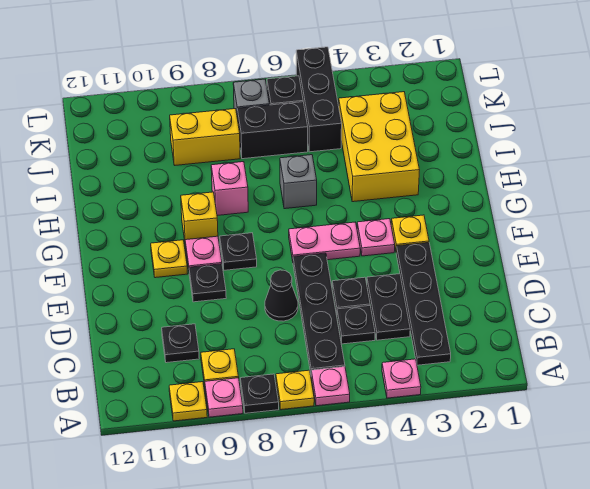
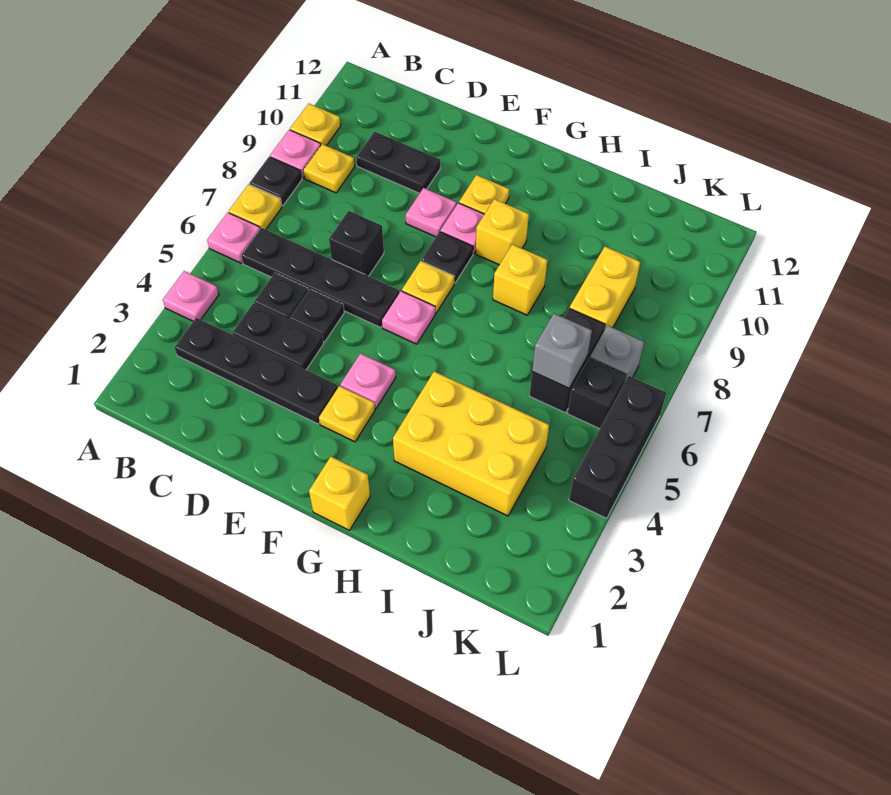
black plate C10 level 1 -> black plate C10:D10 level 1
black cone D7 level 1 -> black brick D7 level 1
black plate E9 level 1 -> pink plate E9 level 1
pink plate F5:F6 level 1 -> pink plate F6 level 1
none -> yellow plate F7 level 1
none -> yellow brick G1 level 1
grey brick H6 level 1 -> grey brick J6 level 2
pink brick H8 level 1 -> yellow brick H8 level 1
black brick J5:L5 level 1 -> black brick L4:L6 level 1

